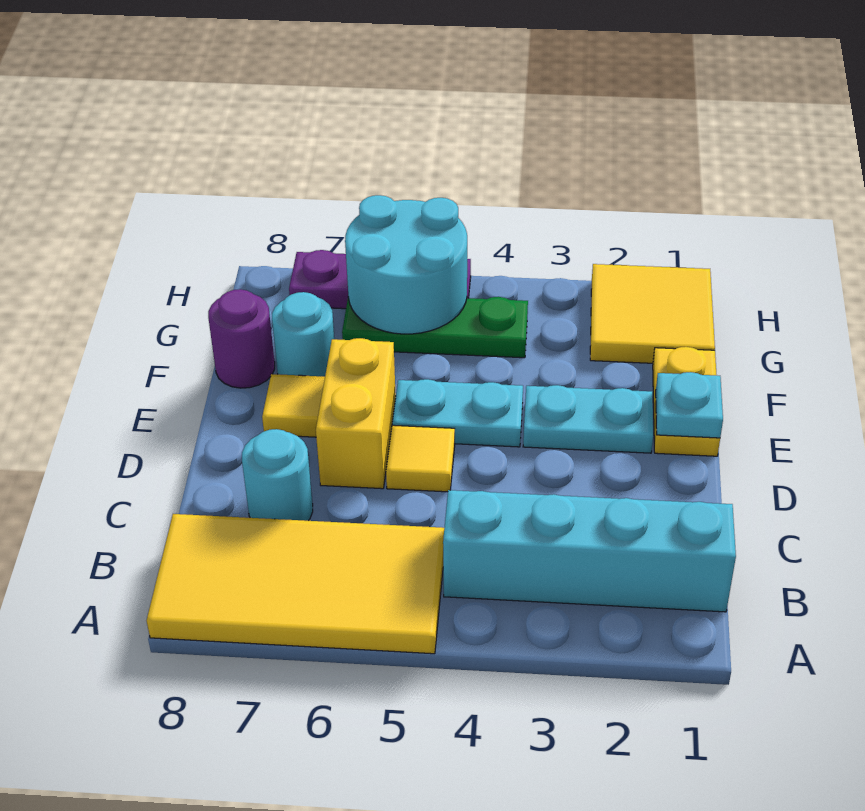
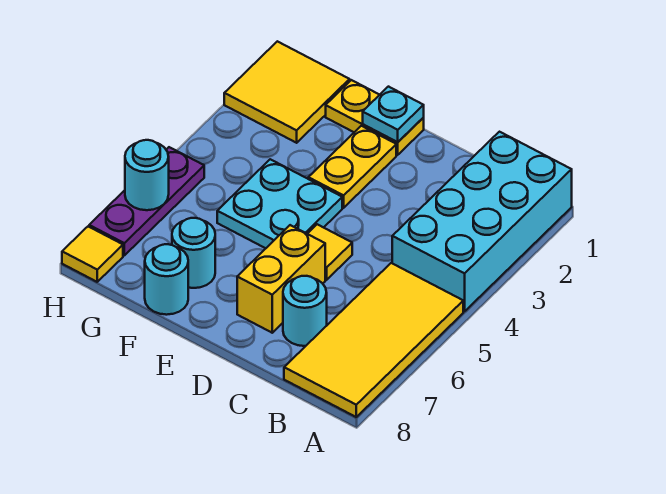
cyan brick B1:B4 level 1 -> cyan brick A1:B4 level 1
yellow brick D6:E6 level 1 -> yellow brick D6:D7 level 1
cyan plate E2:E3 level 1 -> yellow plate E2:E3 level 1
cyan plate E4:E5 level 1 -> cyan plate E4:F5 level 1
yellow tile E7 level 1 -> yellow tile H8 level 1
purple round brick F8 level 1 -> cyan round brick F8 level 1
green plate G4:G6 level 1 -> none
cyan round brick G5:H6 level 2 -> cyan round brick H6 level 2

